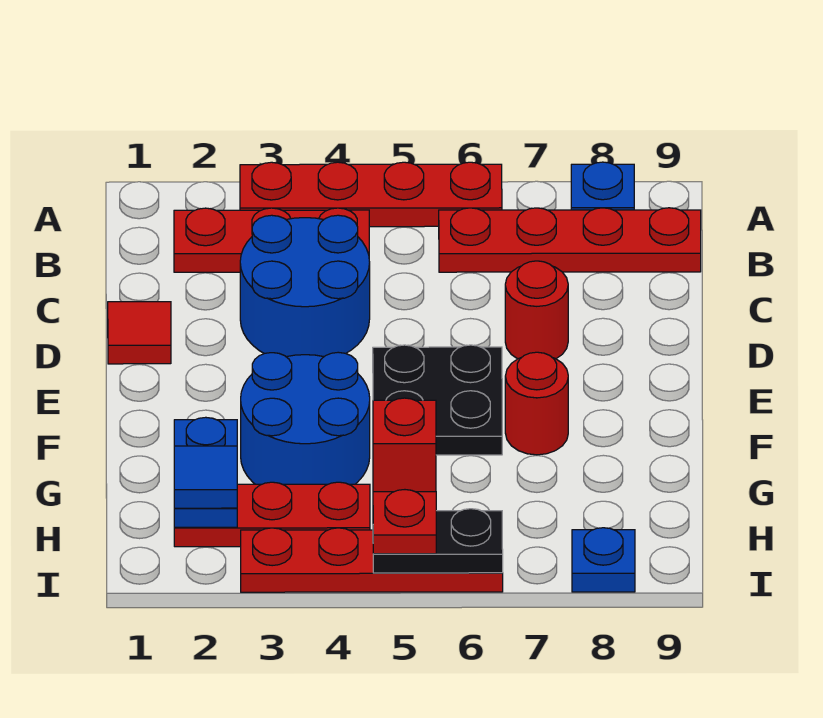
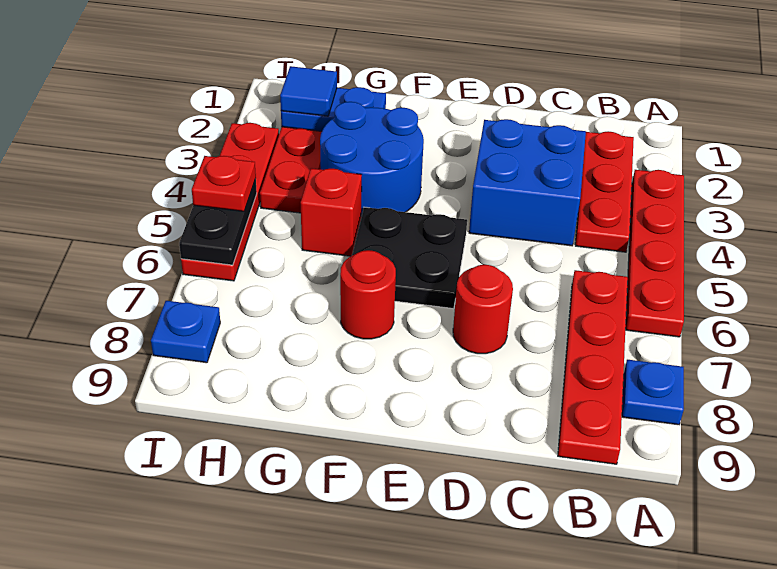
blue round brick C3:D4 level 1 -> blue brick C3:D4 level 1
red tile D1 level 1 -> none

